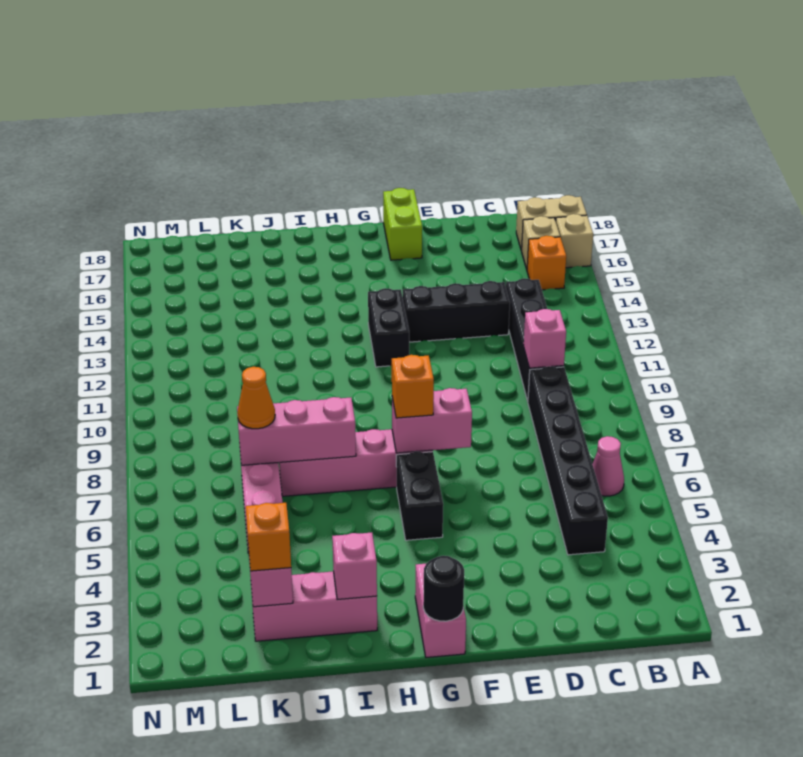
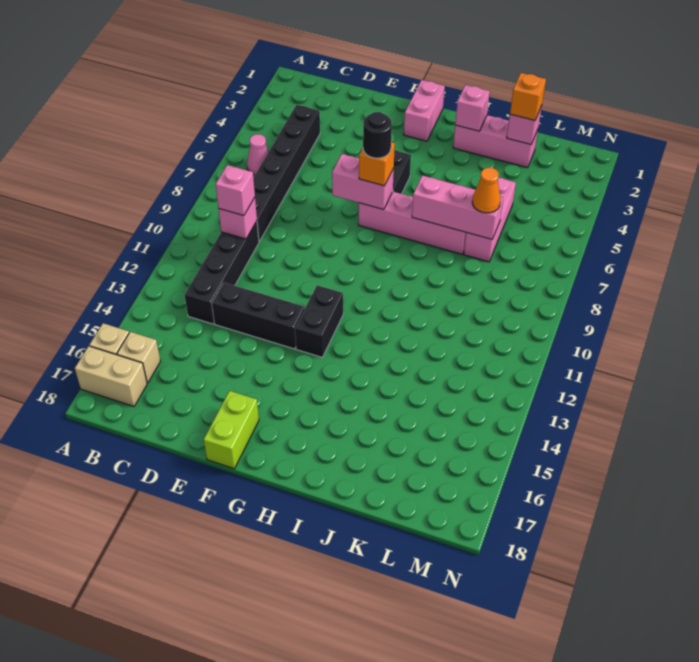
orange brick B15 level 1 -> none
none -> pink brick C10 level 3
black round brick G1 level 2 -> black round brick G7 level 4

